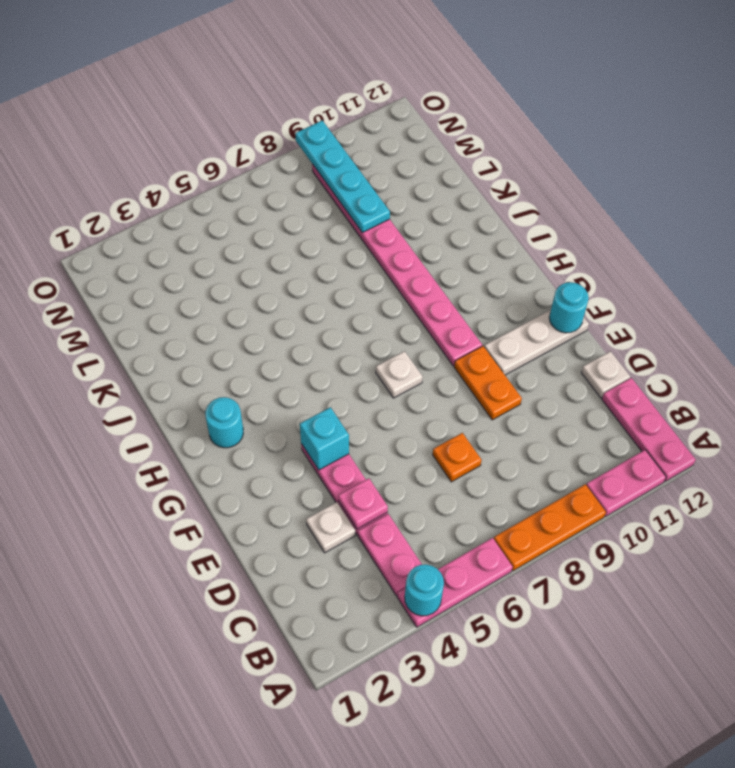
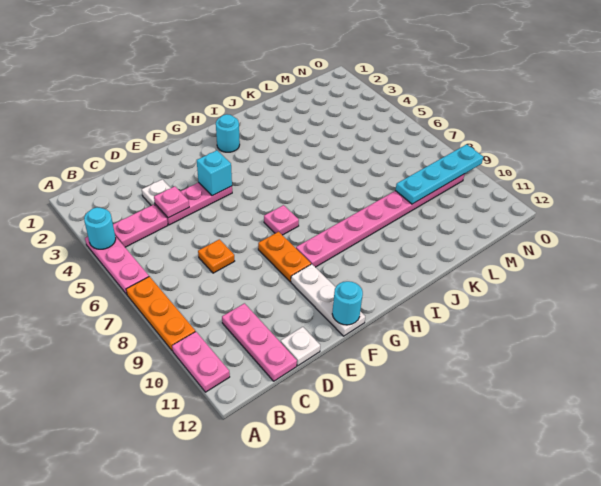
pink plate A12:C12 level 1 -> pink plate C10:C12 level 1
orange plate E9:F9 level 1 -> orange plate F8:F9 level 1
white plate G7 level 1 -> pink plate G7 level 1

